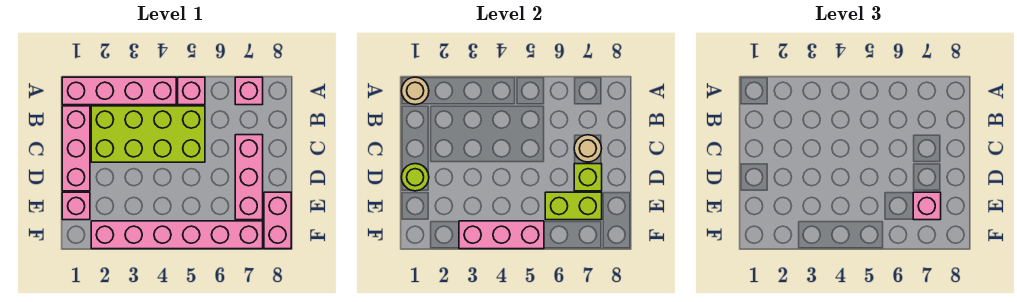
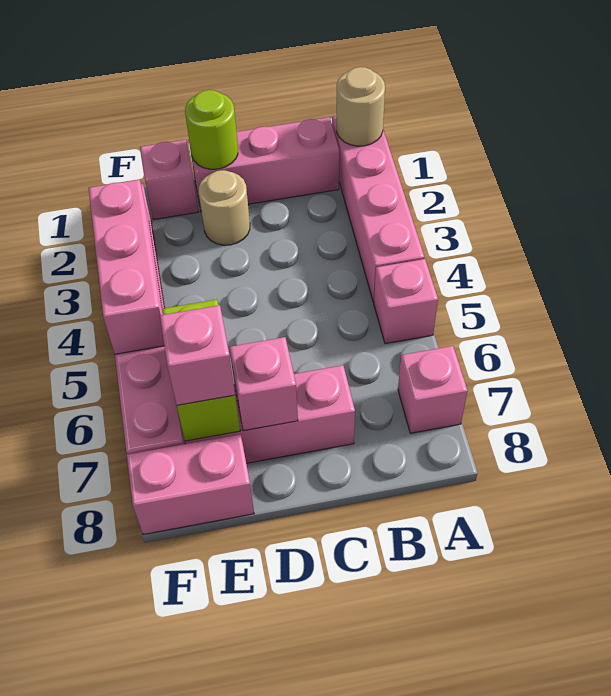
lime brick B2:C5 level 1 -> none
tan round brick C7 level 2 -> tan round brick D2 level 1
lime brick D7 level 2 -> pink brick D7 level 2

